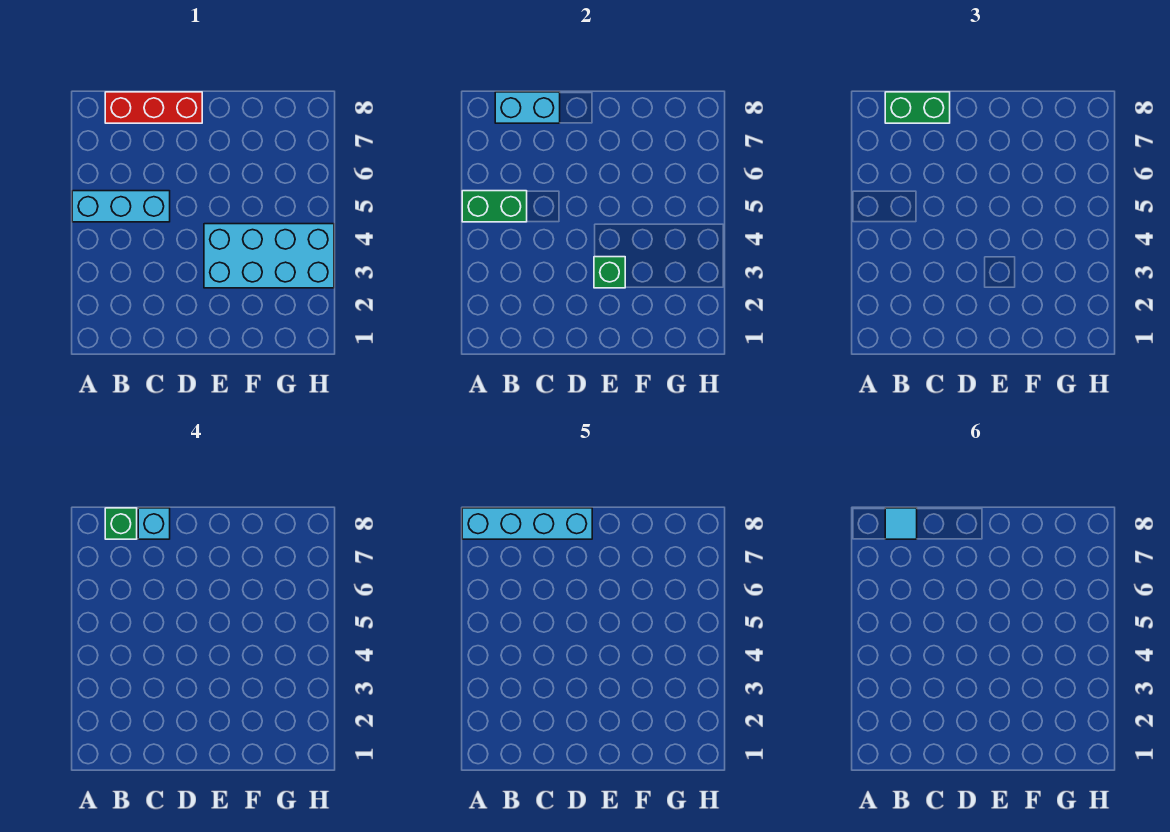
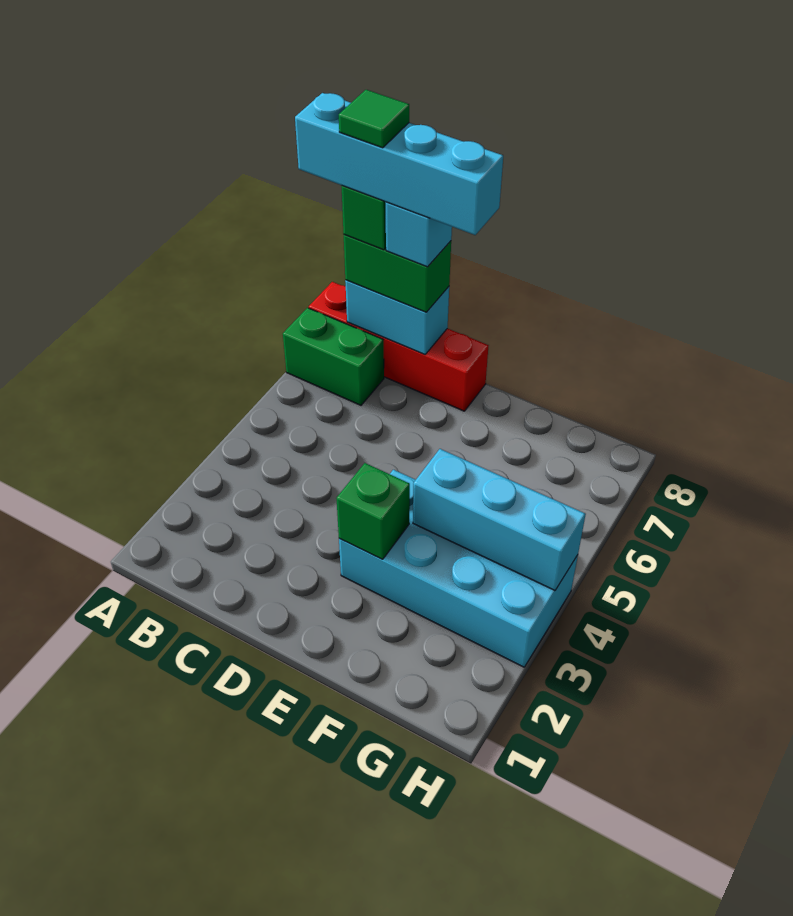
cyan brick A5:C5 level 1 -> cyan brick F4:H4 level 2
green brick A5:B5 level 2 -> green brick A7:B7 level 1
red brick B8:D8 level 1 -> red brick A8:D8 level 1
cyan tile B8 level 6 -> green tile B8 level 6

